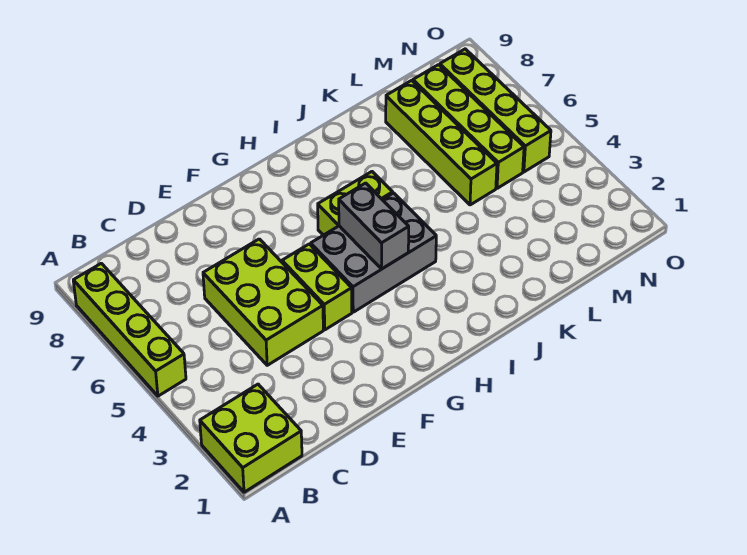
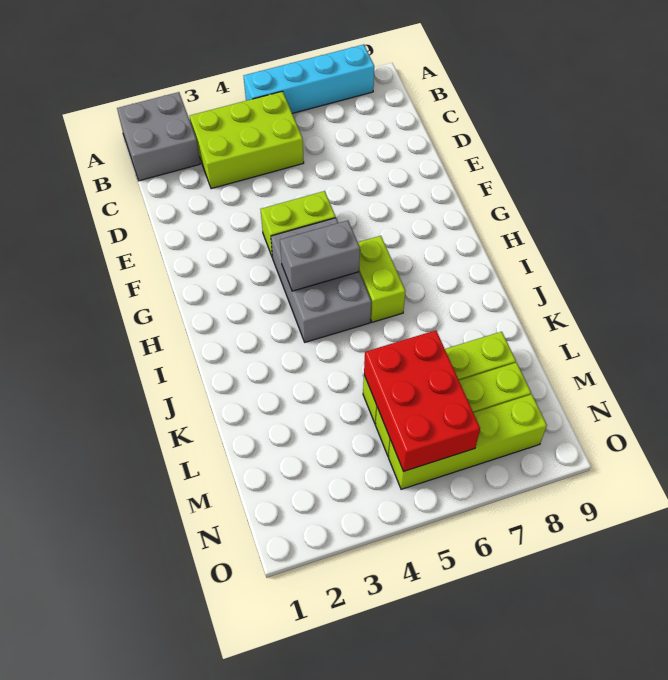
lime brick A1:B2 level 1 -> grey brick A1:B2 level 1
lime brick A5:A8 level 1 -> cyan brick A5:A8 level 1
lime brick D4:E6 level 1 -> lime brick B3:C5 level 1
none -> red brick L5:N6 level 2

